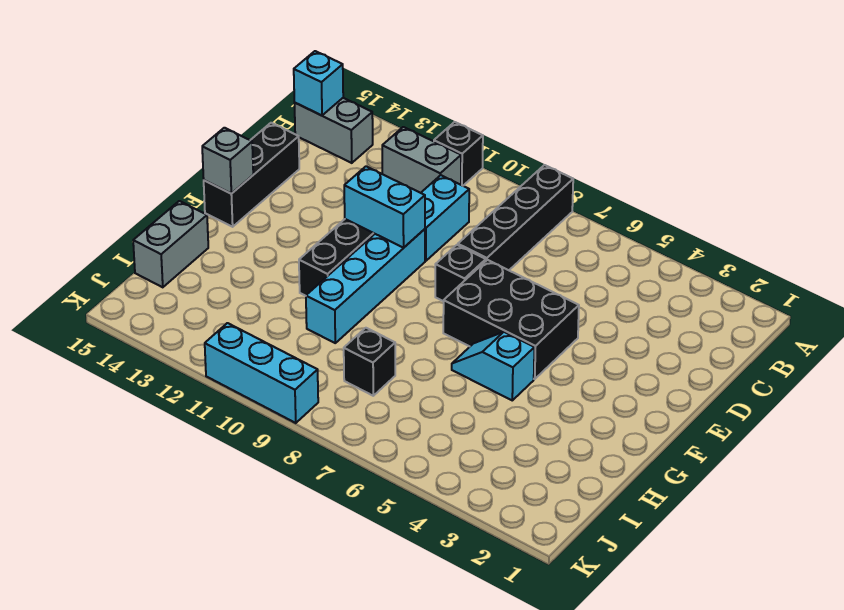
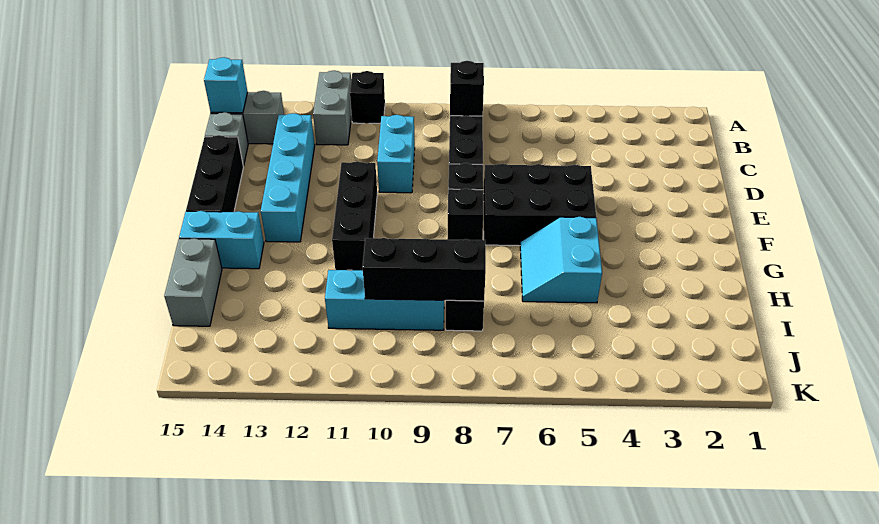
none -> black brick B8 level 2
grey brick B11:B12 level 1 -> grey brick A12:B12 level 1
cyan brick E10:H10 level 1 -> cyan brick C13:F13 level 1
cyan brick E10:E11 level 2 -> cyan brick G14:G15 level 1
none -> black brick F8 level 1
grey brick F15 level 2 -> grey brick C15 level 1
cyan slope G5:G6 level 1 top 5 -> cyan slope G5:H6 level 1 top 5
none -> black brick I8:I10 level 2
cyan brick K9:K11 level 1 -> cyan brick I9:I11 level 1

